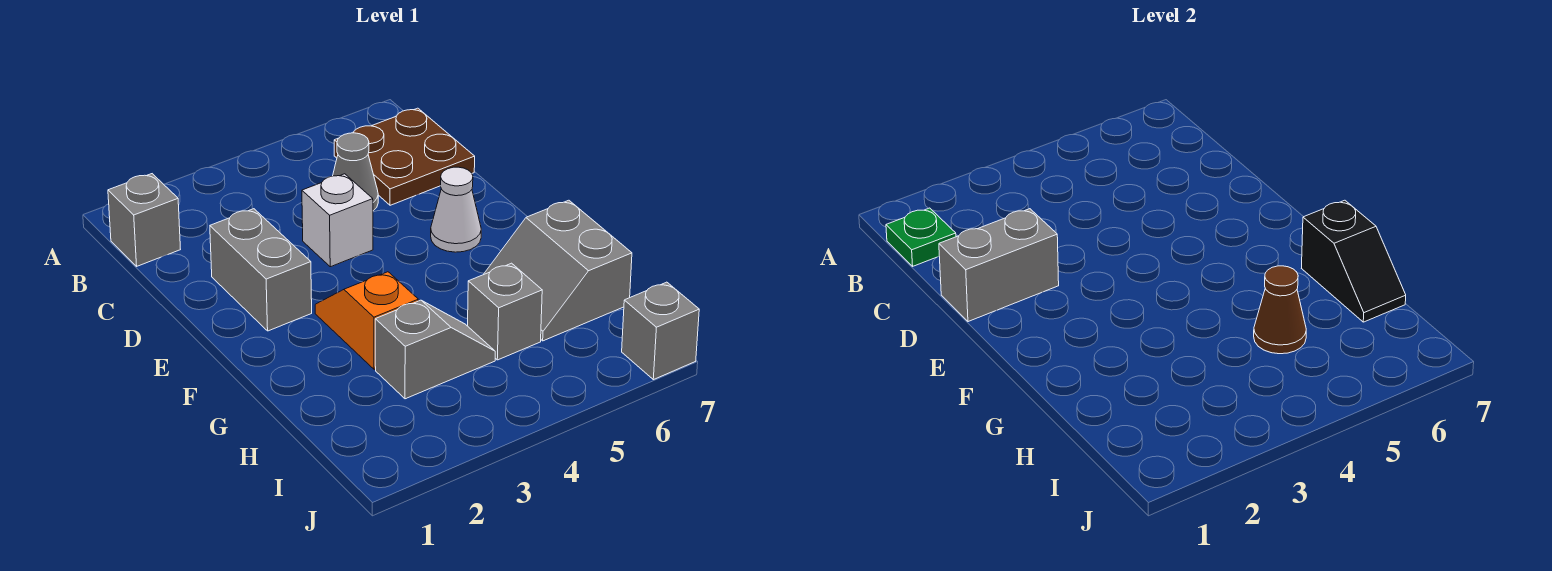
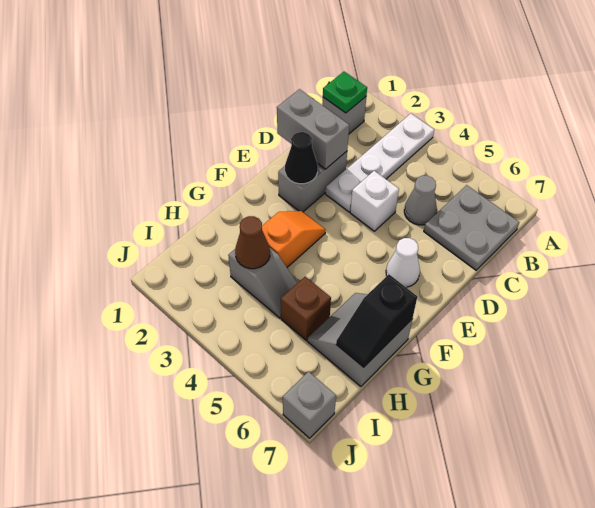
none -> white plate A3:D3 level 1
brown plate B6:C7 level 1 -> grey plate B6:C7 level 1
none -> black cone E2 level 2
grey brick H5 level 1 -> brown brick H5 level 1
brown cone H5 level 2 -> brown cone H3 level 2

